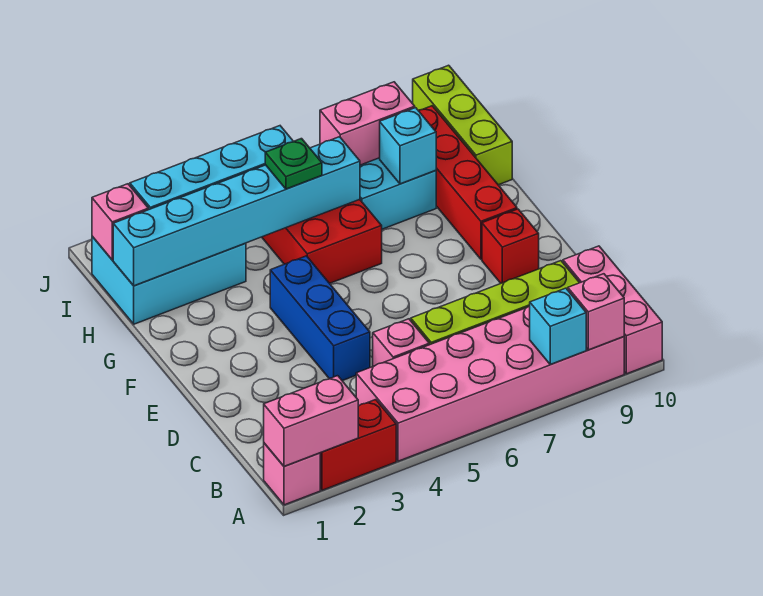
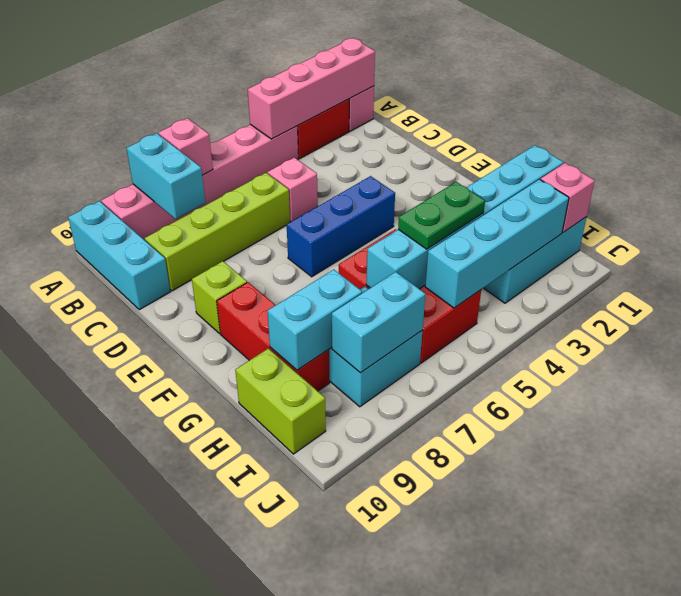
pink brick A1:A2 level 2 -> pink brick A1:A4 level 2
pink brick A4:B9 level 1 -> pink brick A4:A9 level 1
cyan brick A8 level 2 -> cyan brick A8:B8 level 2
pink brick A9 level 2 -> pink brick A7 level 2
pink brick A10:C10 level 1 -> cyan brick A10:C10 level 1
blue brick D4:F4 level 1 -> blue brick E4:E6 level 1
red brick E9 level 1 -> lime brick E9 level 1
red brick F9:I9 level 1 -> red brick F9:H9 level 1
green plate H5 level 3 -> green plate H4:H5 level 3
cyan brick H8 level 2 -> cyan brick H8:H9 level 2
lime brick H10:J10 level 1 -> lime brick H10:I10 level 1
pink brick I7:I8 level 2 -> cyan brick I7:I8 level 2

